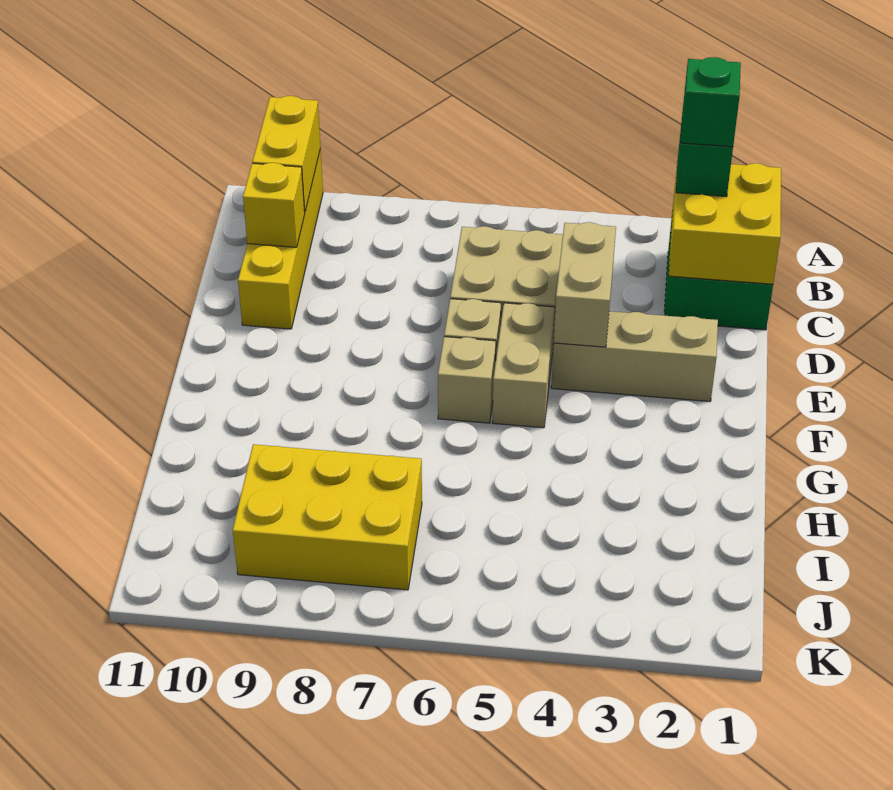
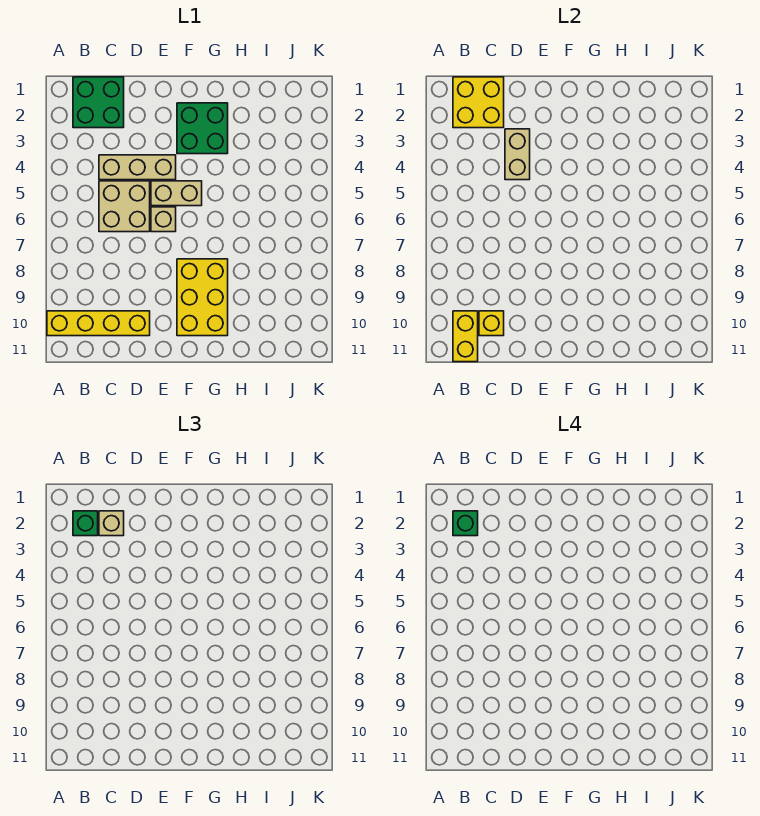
yellow brick A10:B10 level 2 -> yellow brick B10:B11 level 2
tan brick D4:E4 level 2 -> tan brick D3:D4 level 2
tan brick E2:E4 level 1 -> tan brick C4:E4 level 1
none -> green brick F2:G3 level 1
tan brick F6 level 1 -> tan brick C2 level 3
yellow brick I7:J9 level 1 -> yellow brick F8:G10 level 1

